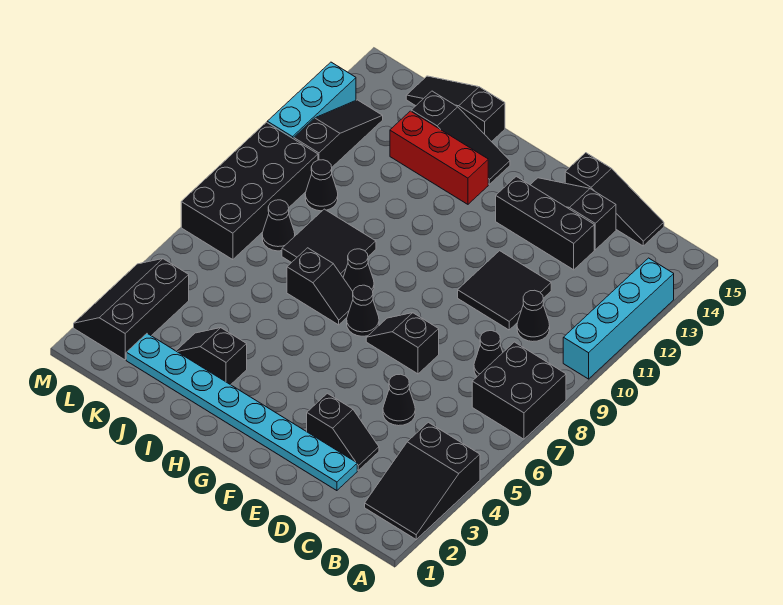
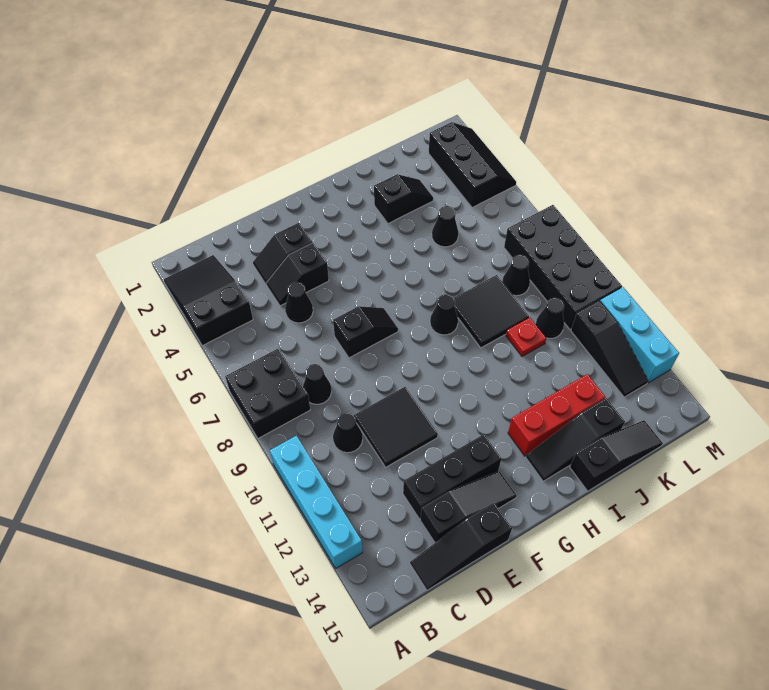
cyan plate D2:K2 level 1 -> none
black cone G7 level 1 -> black cone J5 level 1
black slope H7:I7 level 1 top I -> black slope D4:E4 level 1 top E
none -> red plate J10 level 1

